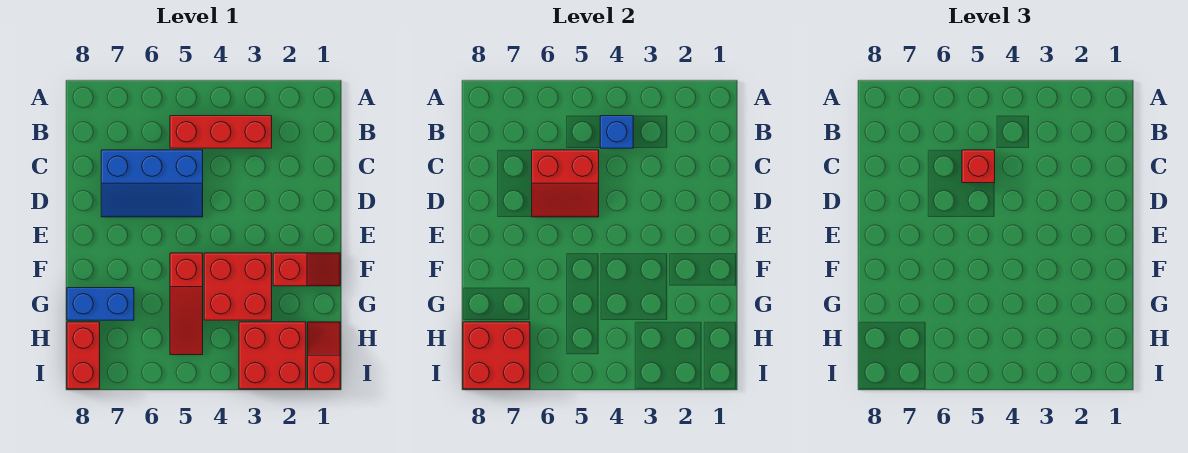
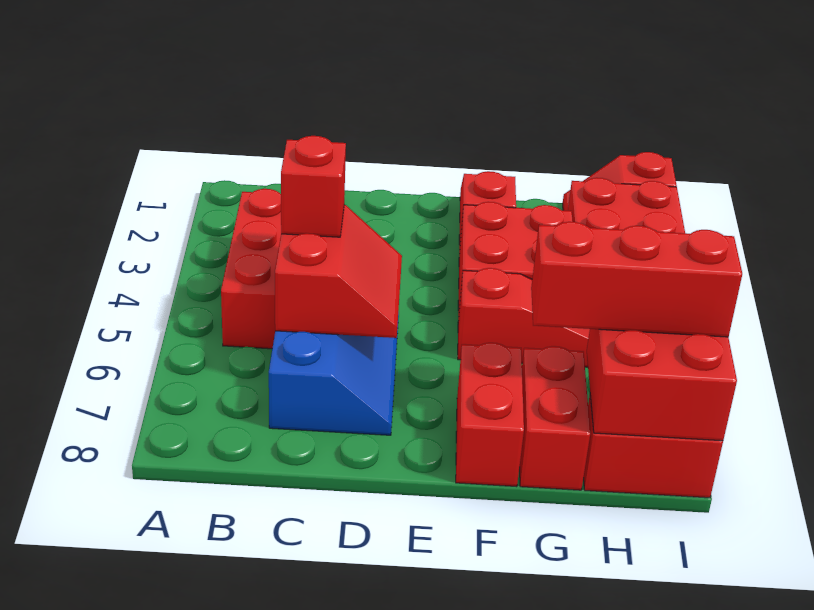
blue brick B4 level 2 -> none
none -> red brick F7:F8 level 1
blue brick G7:G8 level 1 -> red brick G7:G8 level 1
none -> red brick G7:I7 level 3

